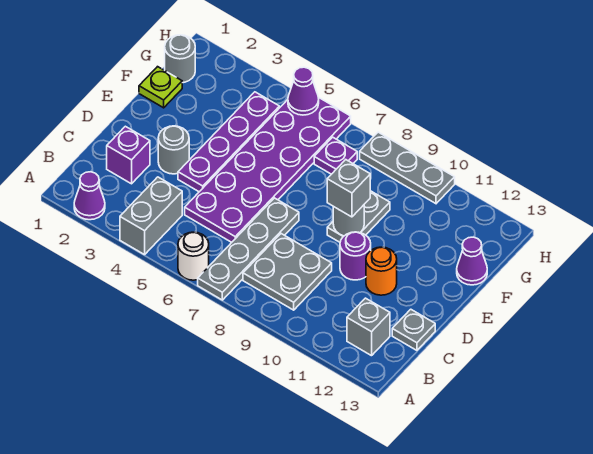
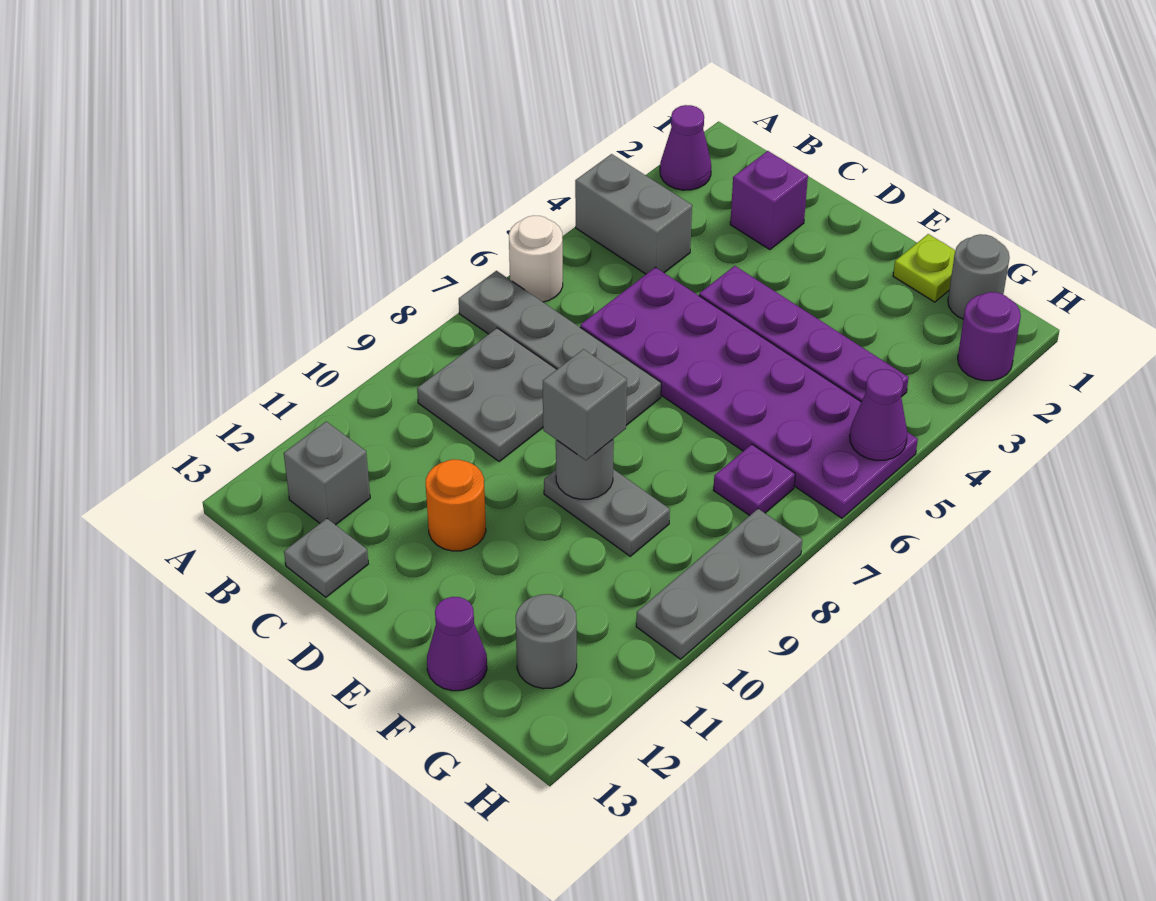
grey round brick D3 level 1 -> grey round brick G12 level 1
purple round brick D10 level 1 -> purple round brick H2 level 1

